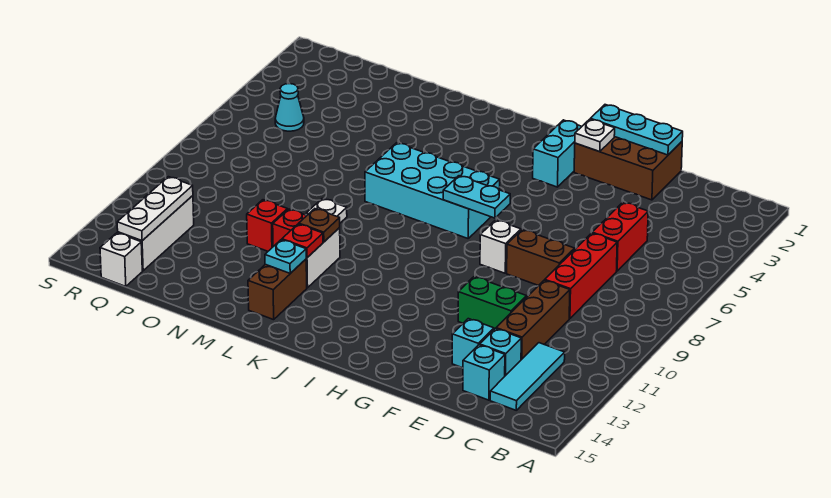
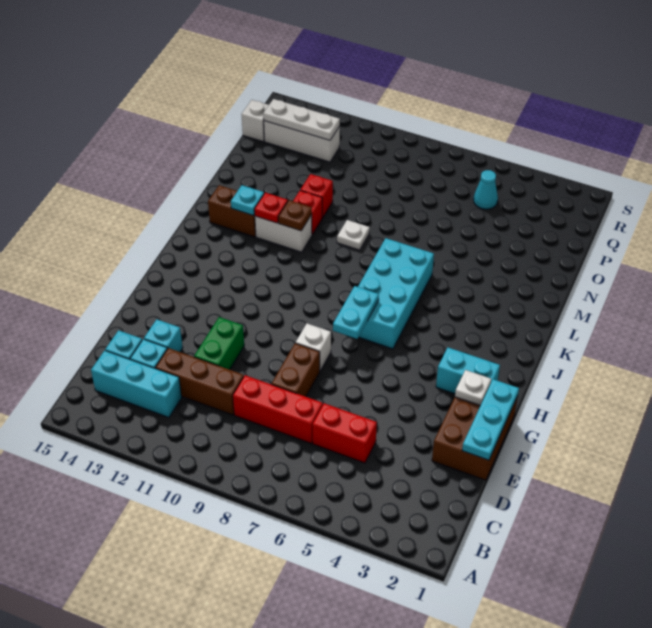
cyan tile C12:C14 level 1 -> cyan brick C12:C14 level 1

